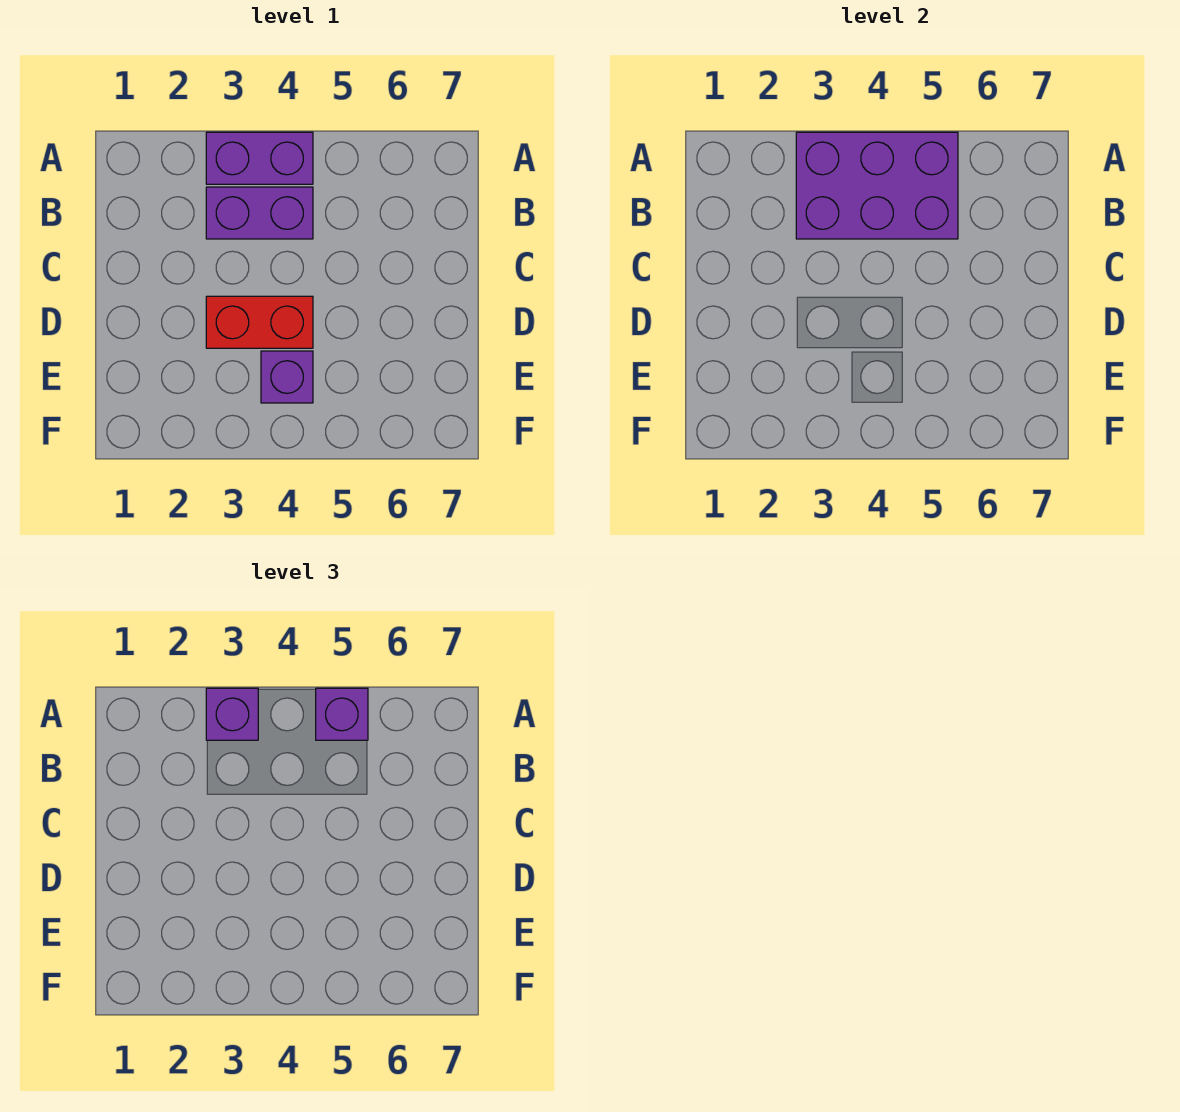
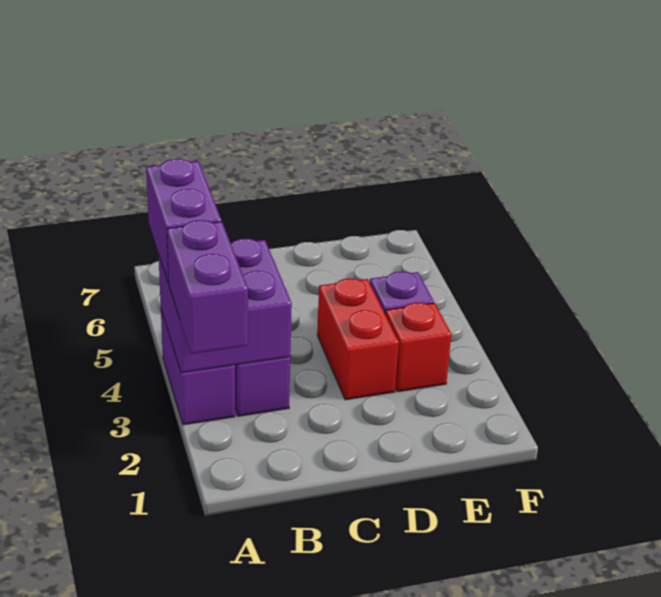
purple brick A3:B5 level 2 -> purple brick A3:B4 level 2
purple brick A3 level 3 -> purple brick A2:A3 level 3
purple brick A5 level 3 -> purple brick A4:A5 level 3
none -> red brick E3 level 1

